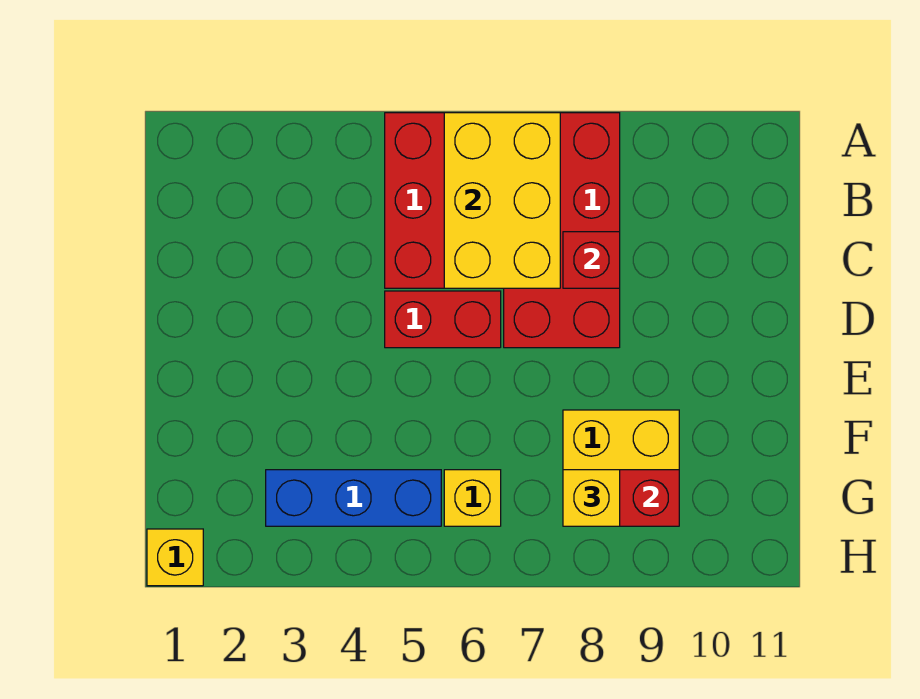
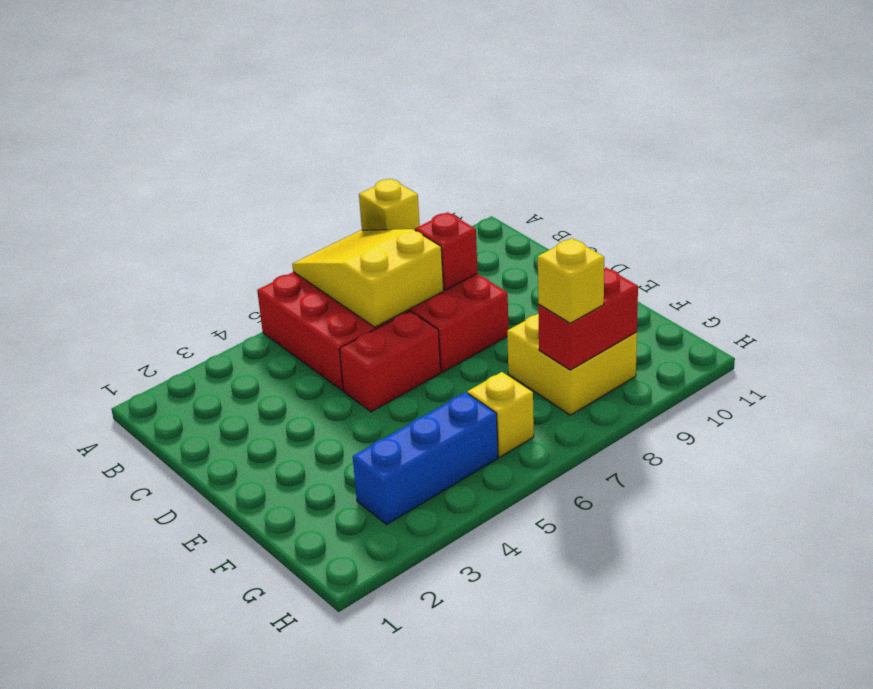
yellow brick A6:C7 level 2 -> yellow slope A6:C7 level 2 top C
yellow brick H1 level 1 -> yellow brick A8 level 2

